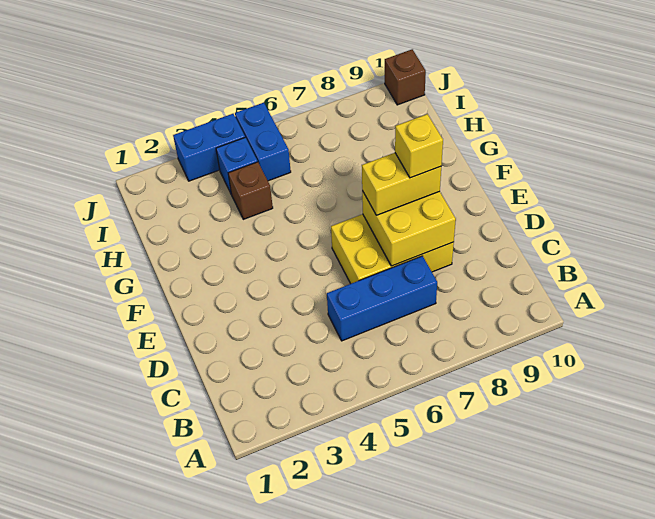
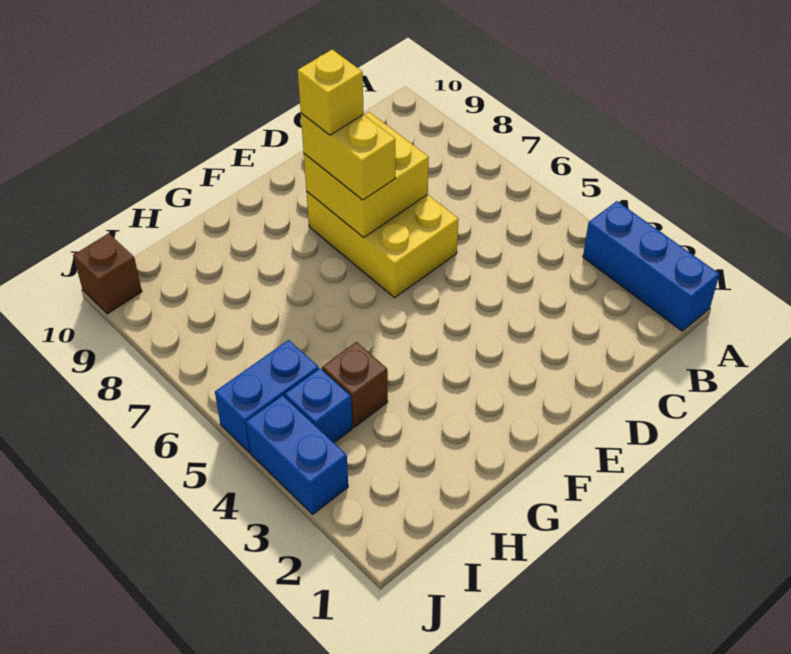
blue brick C5:C7 level 1 -> blue brick A1:A3 level 1

